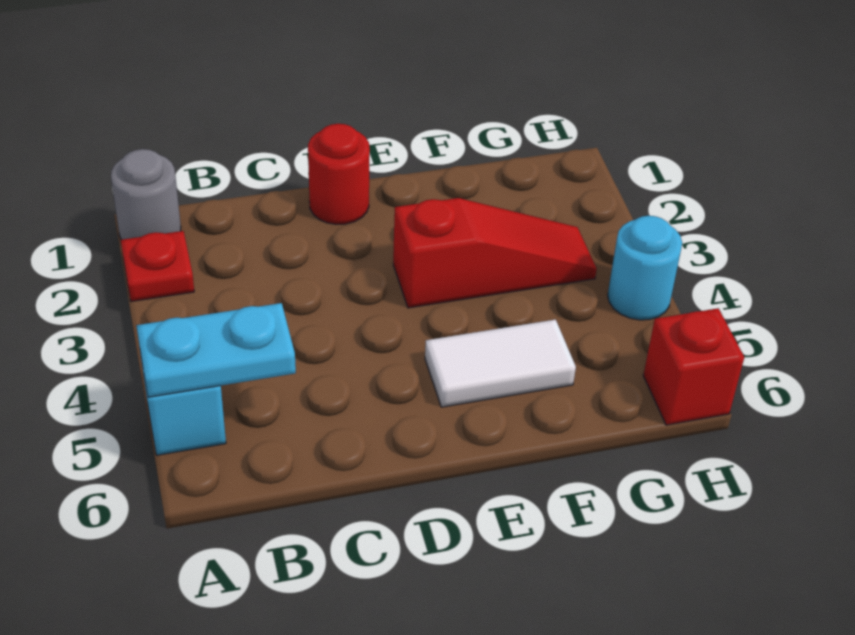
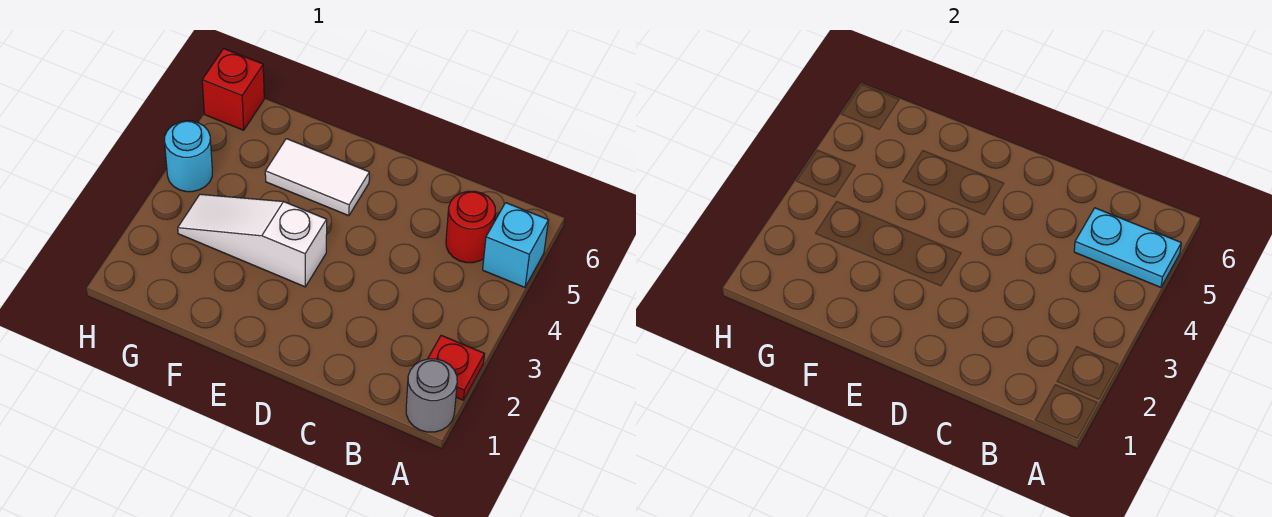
red round brick D1 level 1 -> red round brick B5 level 1
red slope E3:G3 level 1 top E -> white slope E3:G3 level 1 top E

